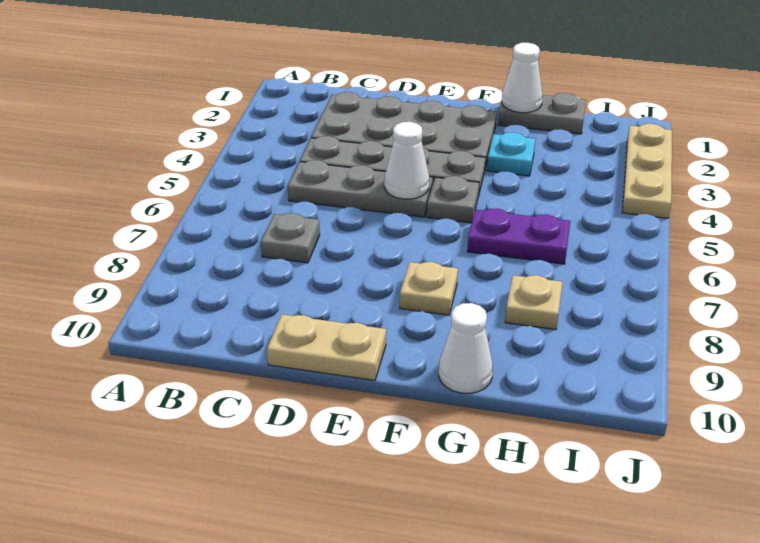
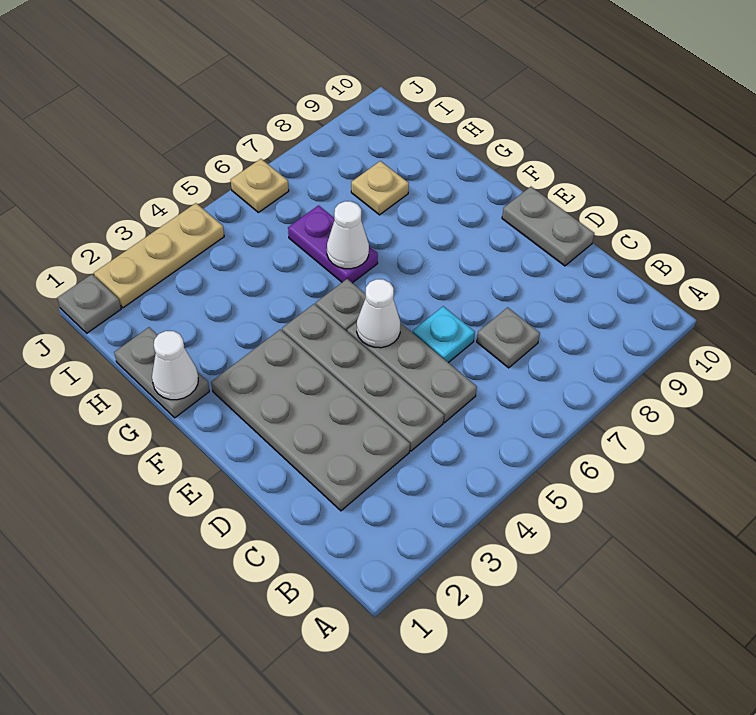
tan plate D10:E10 level 1 -> grey plate D10:E10 level 1
tan plate F8 level 1 -> tan plate J6 level 1
cyan plate G3 level 1 -> cyan plate D6 level 1
white cone G10 level 1 -> white cone G6 level 2
none -> grey plate J1 level 1

